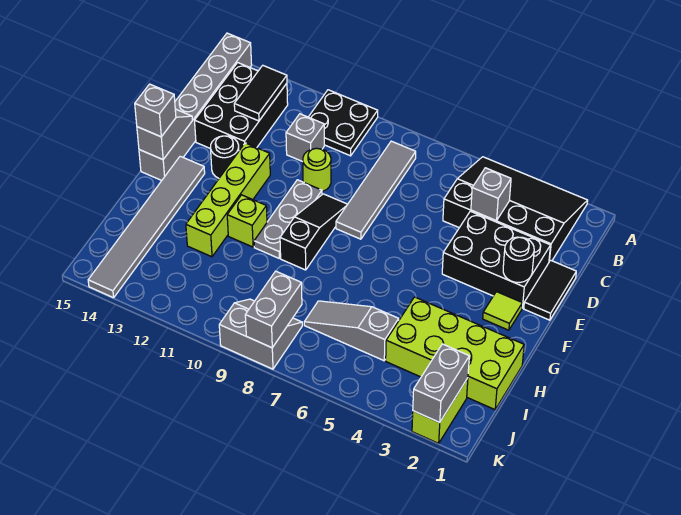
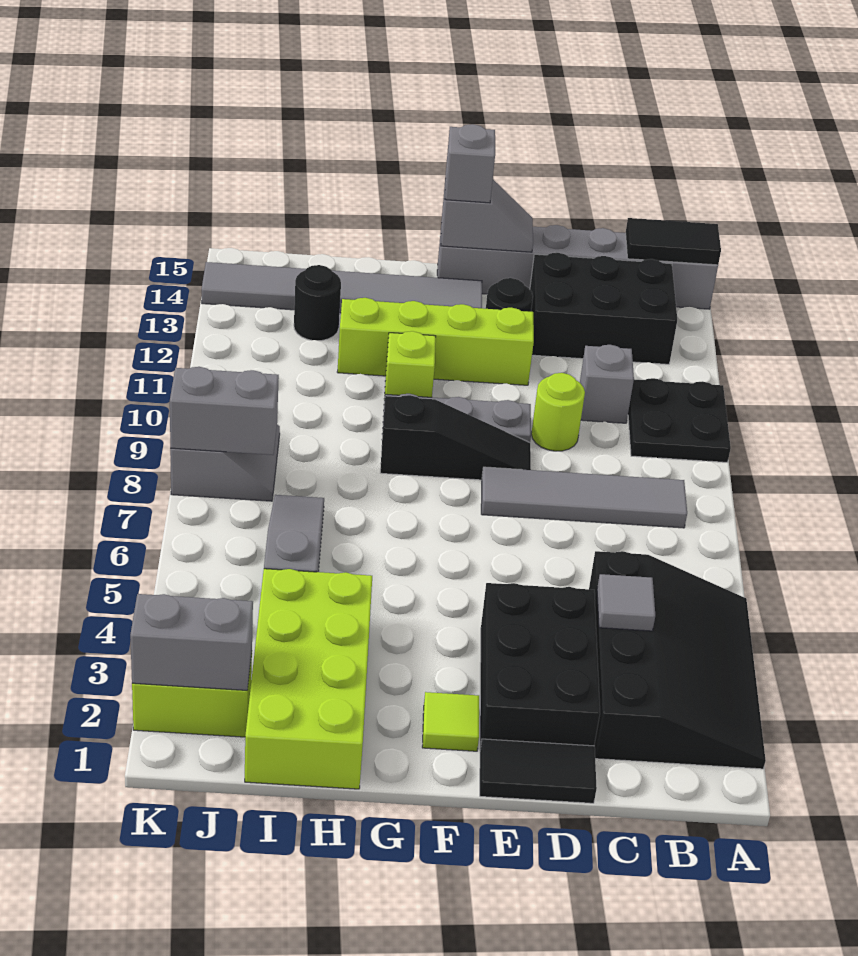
black tile B13:C13 level 2 -> black tile A15:B15 level 2
grey brick C4 level 2 -> grey tile C4 level 2
black round brick E2 level 2 -> black round brick I13 level 1

